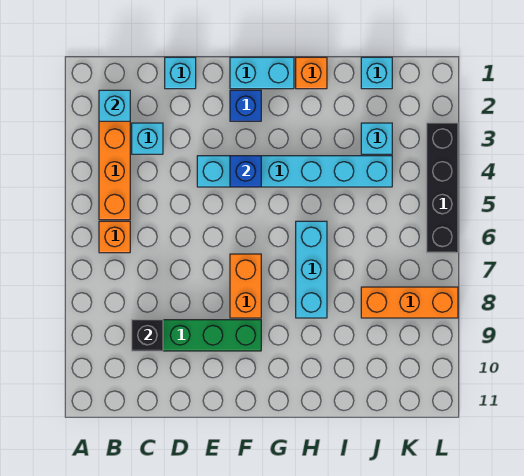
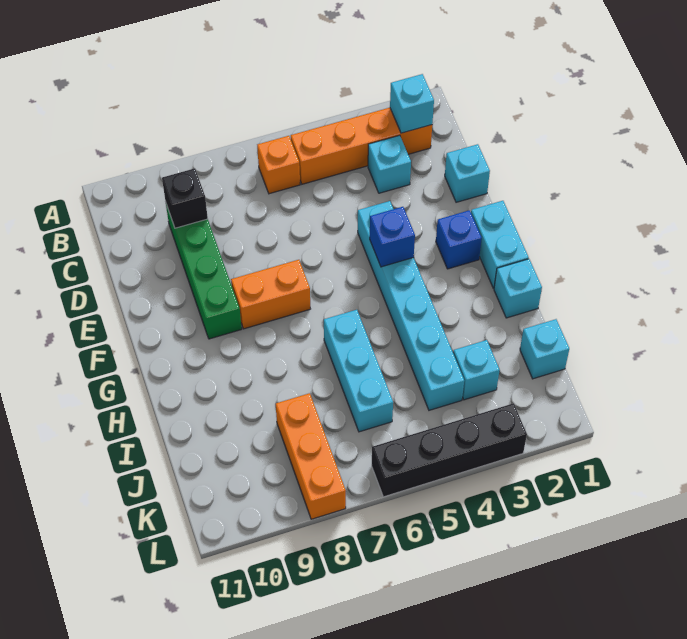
orange brick H1 level 1 -> cyan brick H1 level 1
cyan brick H6:H8 level 1 -> cyan brick H6:J6 level 1

